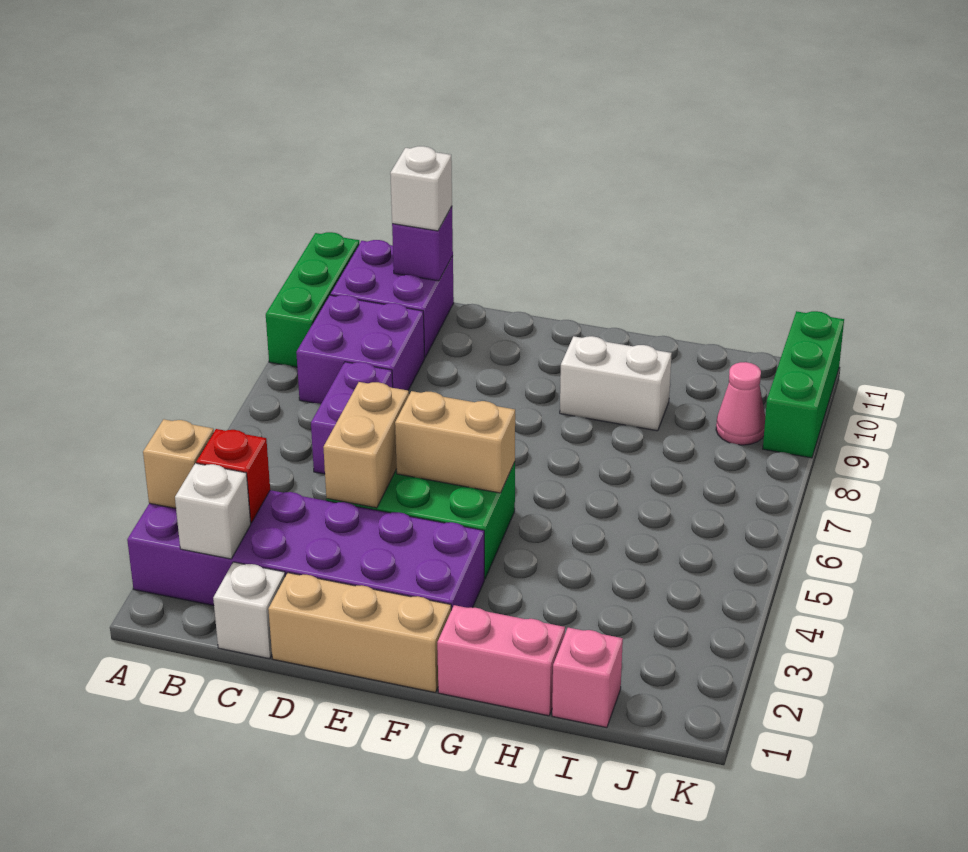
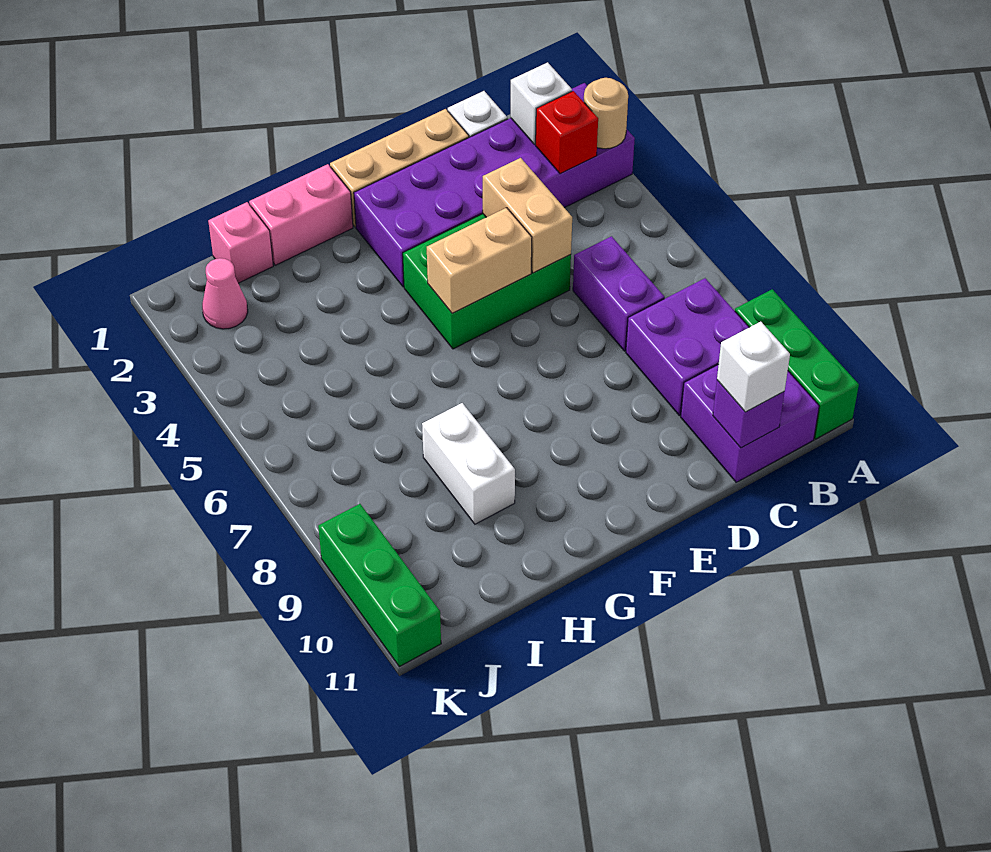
tan brick A3 level 2 -> tan round brick A3 level 2
white brick G9:H9 level 1 -> white brick H8:H9 level 1
pink cone J9 level 1 -> pink cone J2 level 1

